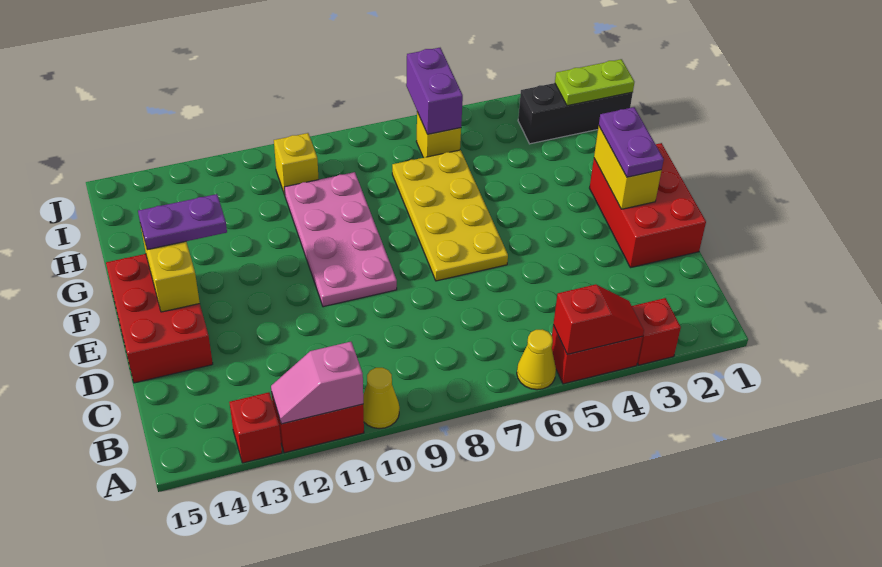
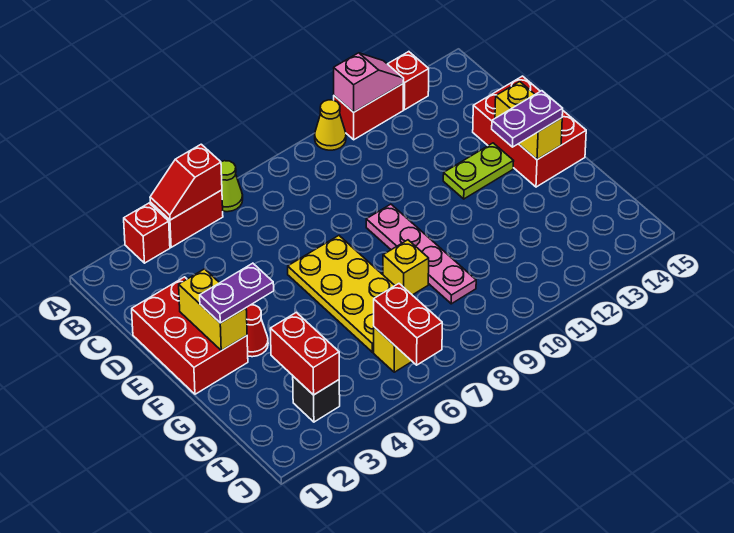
yellow cone A6 level 1 -> lime cone A6 level 1
purple plate E2:F2 level 3 -> purple plate F2:F3 level 3
pink plate E9:H10 level 1 -> pink plate E9:H9 level 1
none -> red cone F3 level 1
none -> red brick H3:I3 level 2
black brick I1:I3 level 1 -> black brick I3 level 1
lime plate I1:I2 level 2 -> lime plate E12:E13 level 1
purple brick I6:J6 level 2 -> red brick I6:J6 level 2
yellow brick I10 level 1 -> yellow brick G8 level 1

